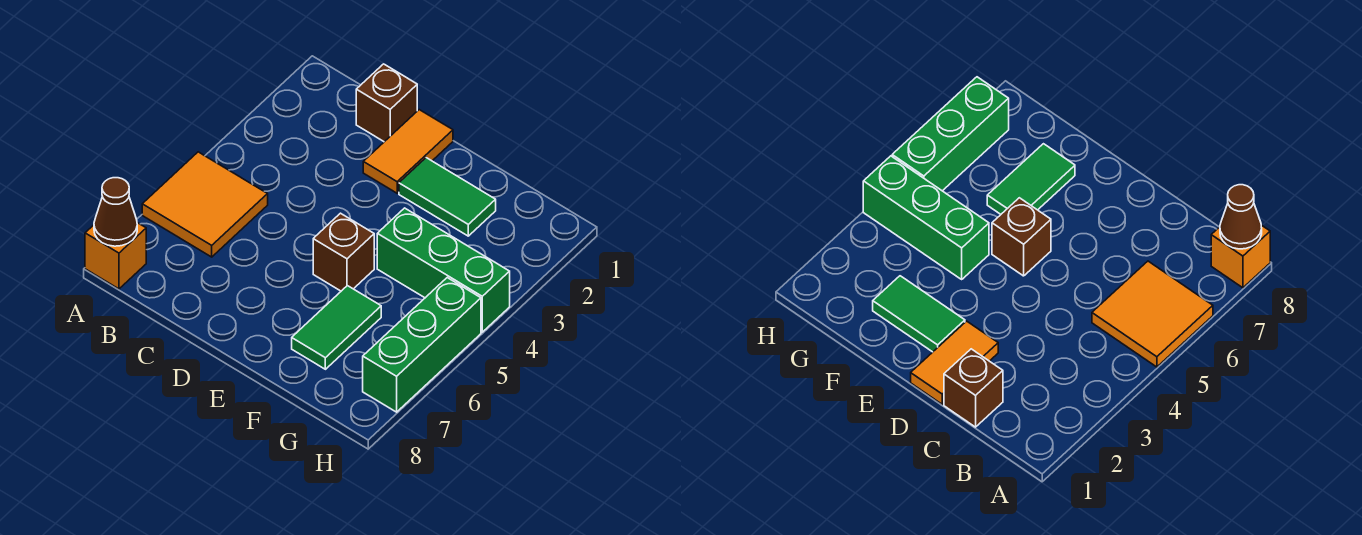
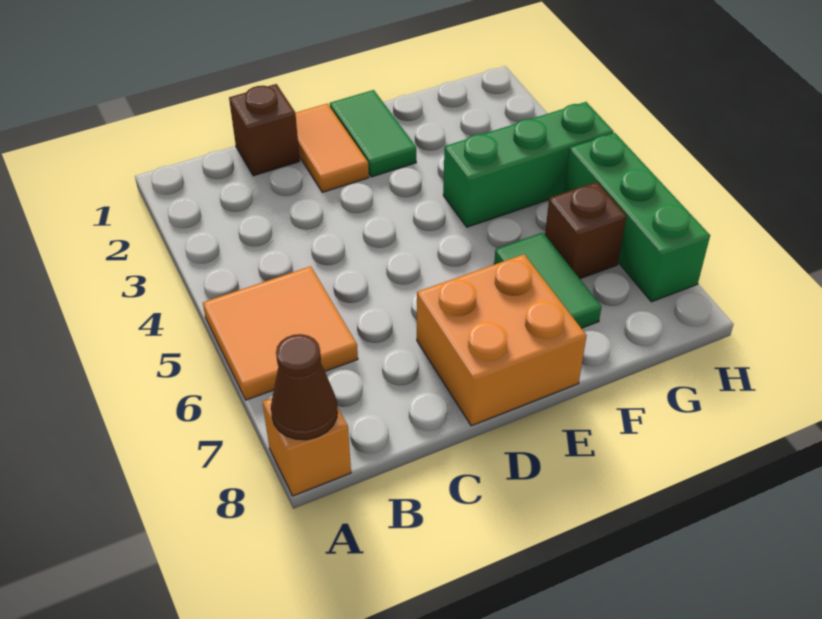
none -> orange brick D7:E8 level 1
green tile E2:F2 level 1 -> green tile E1:E2 level 1
brown brick E5 level 1 -> brown brick G6 level 1

